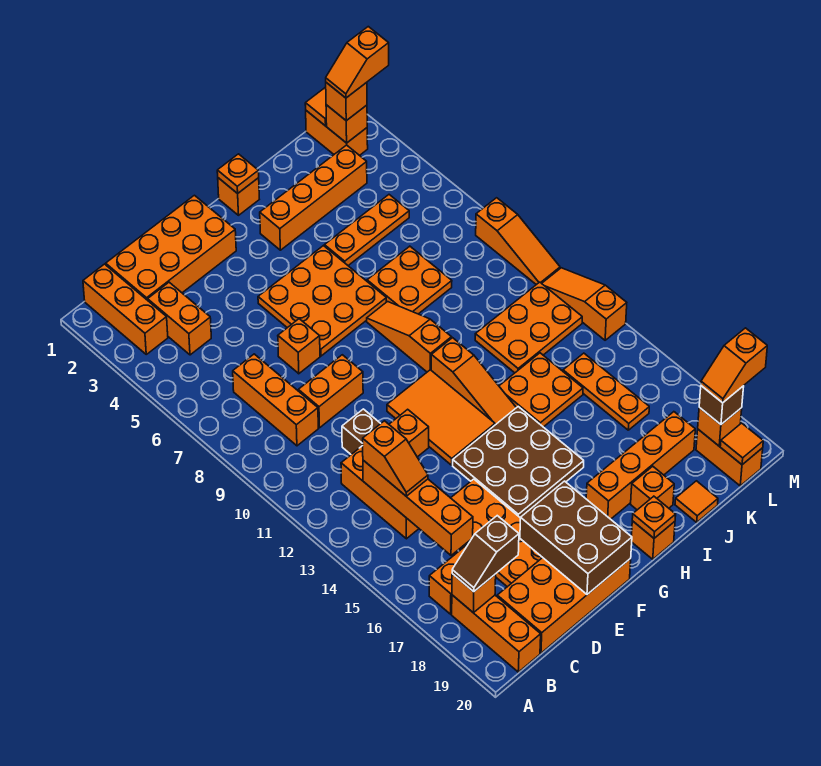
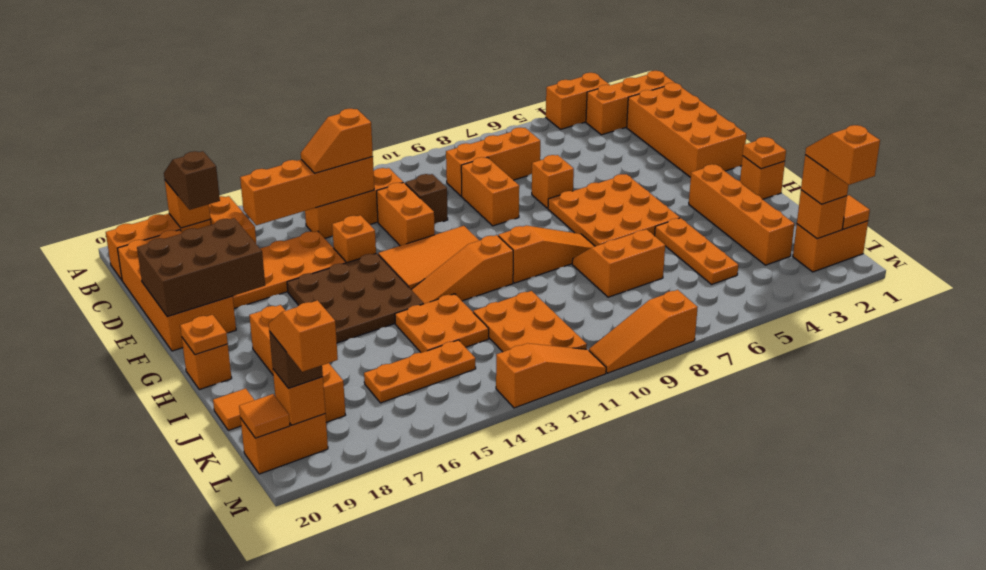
orange brick C3:C4 level 1 -> orange brick A3:A4 level 1
orange plate I7:J8 level 1 -> orange slope I7:J8 level 1 top J
orange brick I19 level 1 -> orange brick E14 level 1

